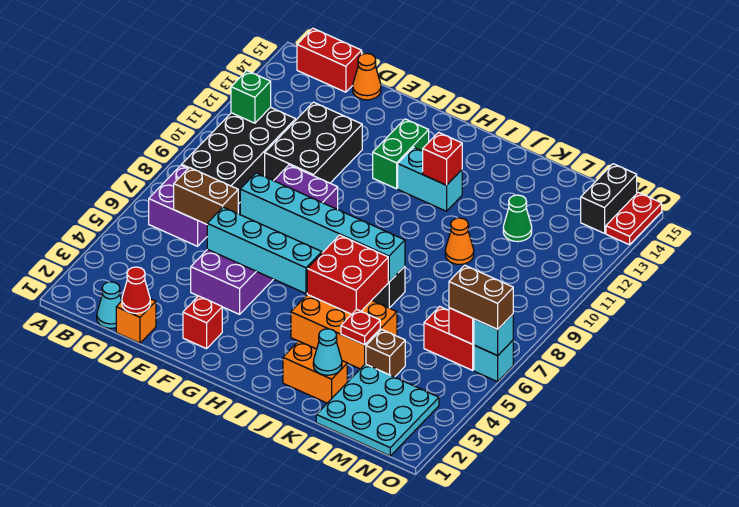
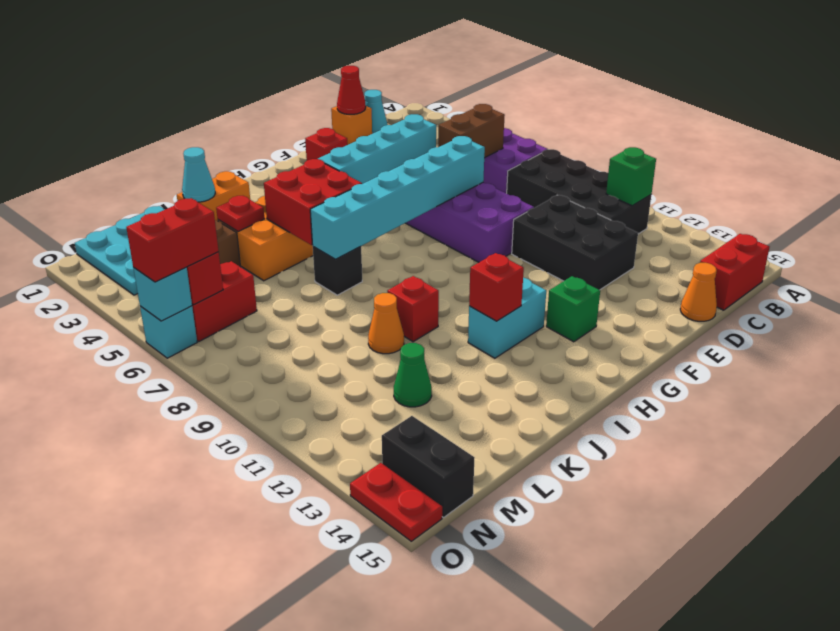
green brick G12:G13 level 1 -> green brick G13 level 1
none -> red brick J10 level 1
brown brick N6:O6 level 3 -> red brick N6:O6 level 3

